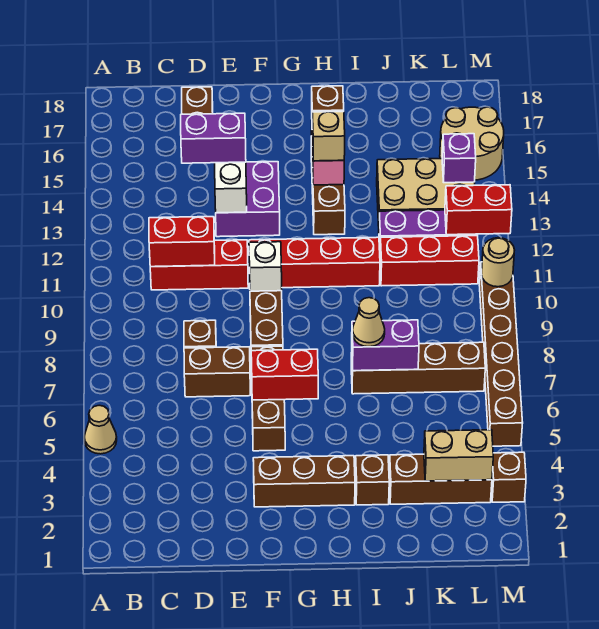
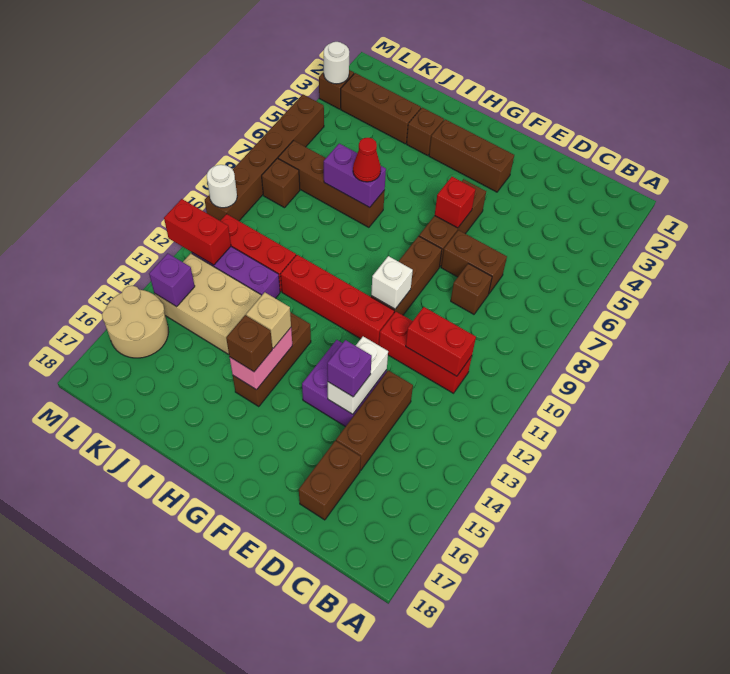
tan cone A5 level 1 -> none
none -> brown brick D13:D15 level 1
purple brick D14:E14 level 3 -> purple brick E14 level 3
red brick F6:G6 level 2 -> red brick F6 level 2
tan cone I7 level 3 -> red cone I7 level 3
tan brick K3:L3 level 2 -> none
none -> brown brick L8 level 1
none -> white round brick M3 level 2
tan round brick M10 level 2 -> white round brick M10 level 2

